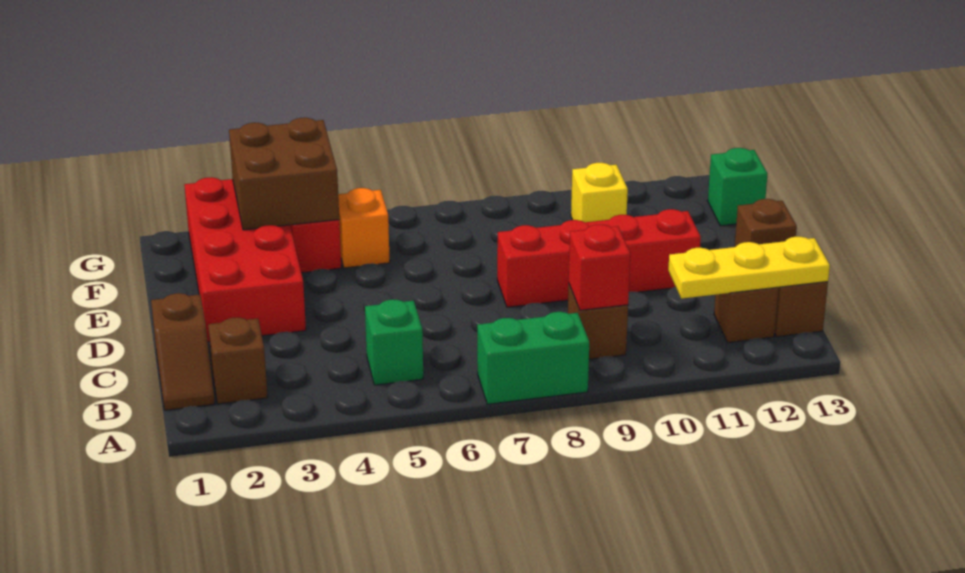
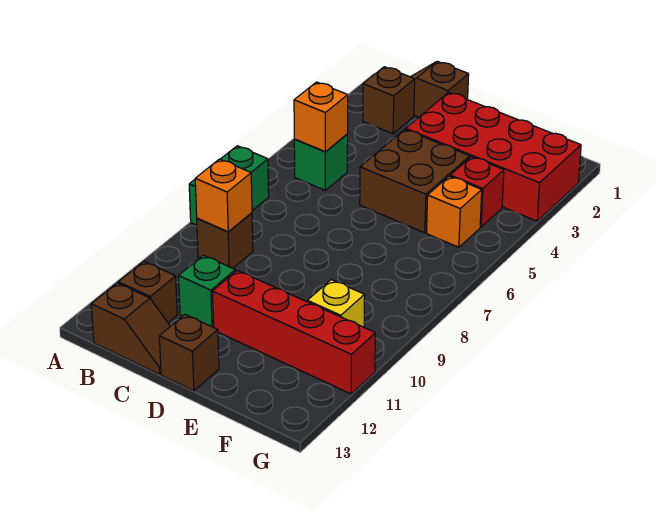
none -> orange brick B5 level 2
red brick B9 level 2 -> orange brick B9 level 2
yellow plate B11:B13 level 2 -> none
red brick D8:D11 level 1 -> red brick D11:G11 level 1
brown brick F3:G4 level 2 -> brown brick D4:E5 level 1
green brick F13 level 1 -> green brick C11 level 1

